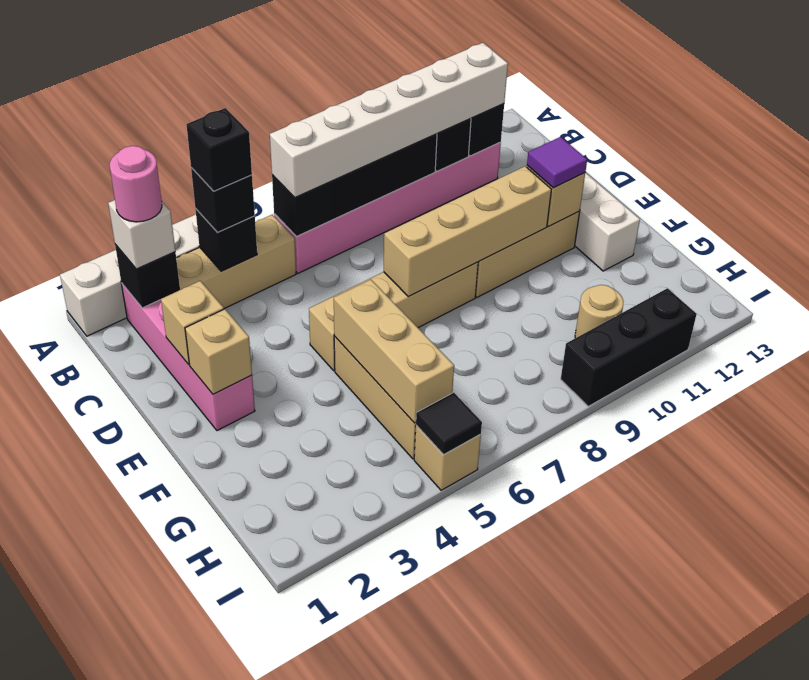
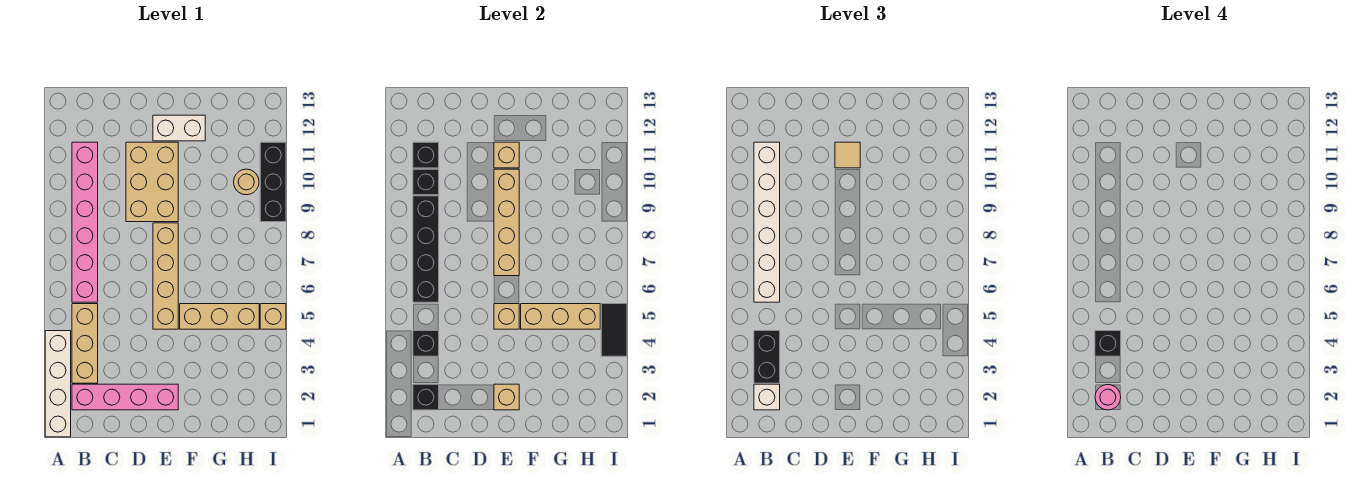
black brick B4 level 3 -> black brick B3:B4 level 3
tan brick D2 level 2 -> tan brick E5 level 2
purple tile E11 level 3 -> tan tile E11 level 3
black tile I5 level 2 -> black tile I4:I5 level 2

